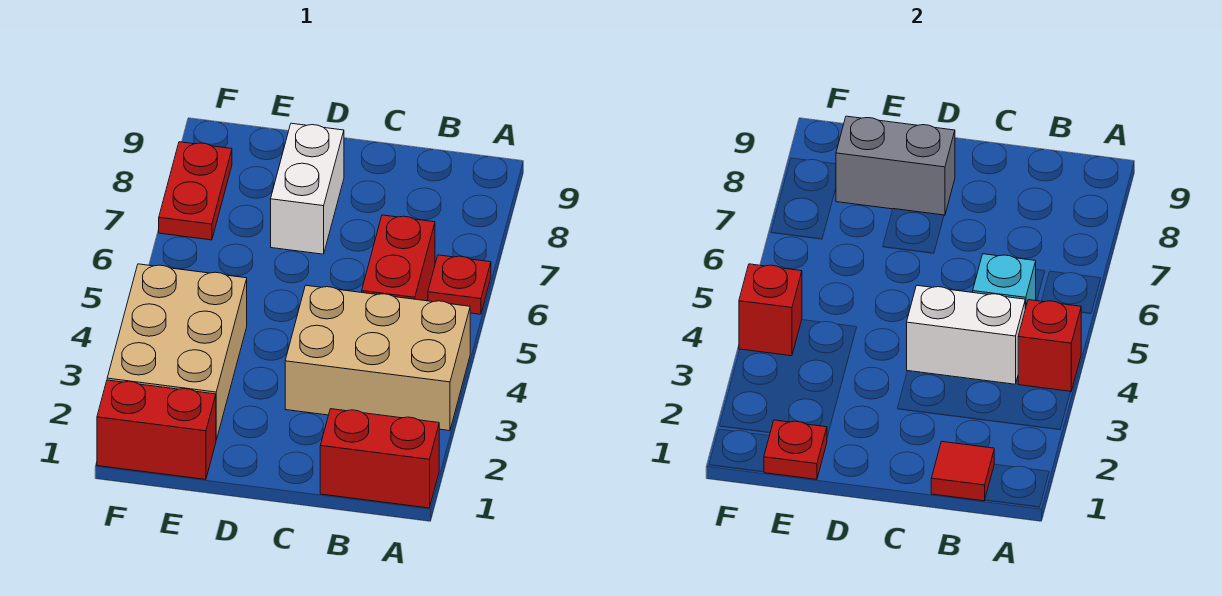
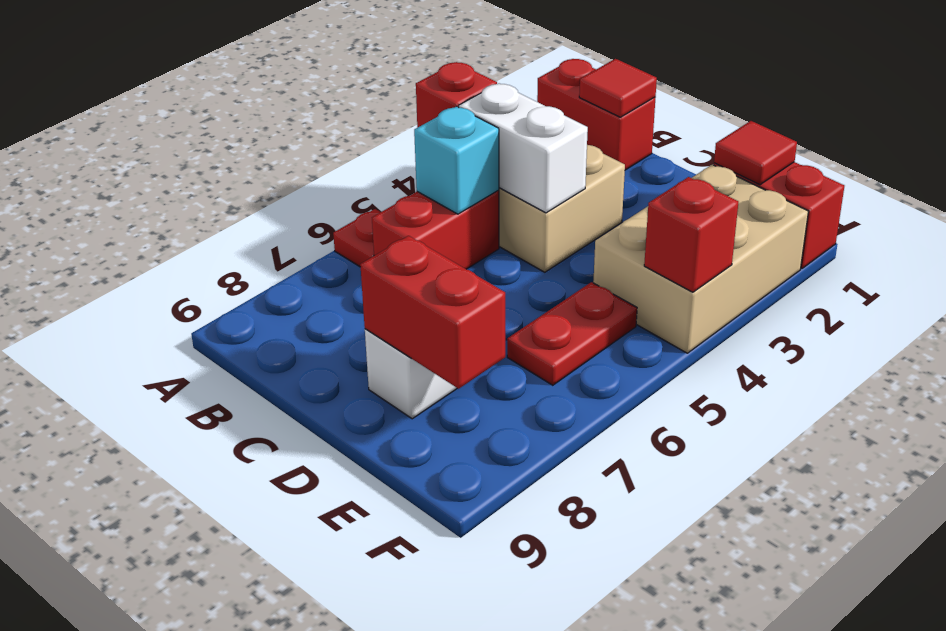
grey brick D8:E8 level 2 -> red brick D8:E8 level 2
red plate E1 level 2 -> red tile E1 level 2
red plate F7:F8 level 1 -> red plate E5:E6 level 1

